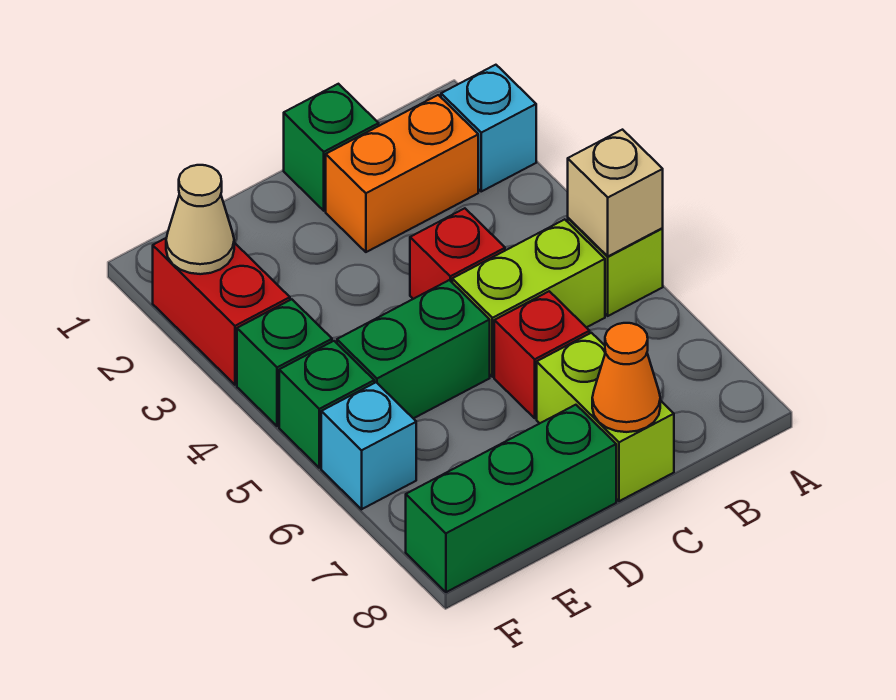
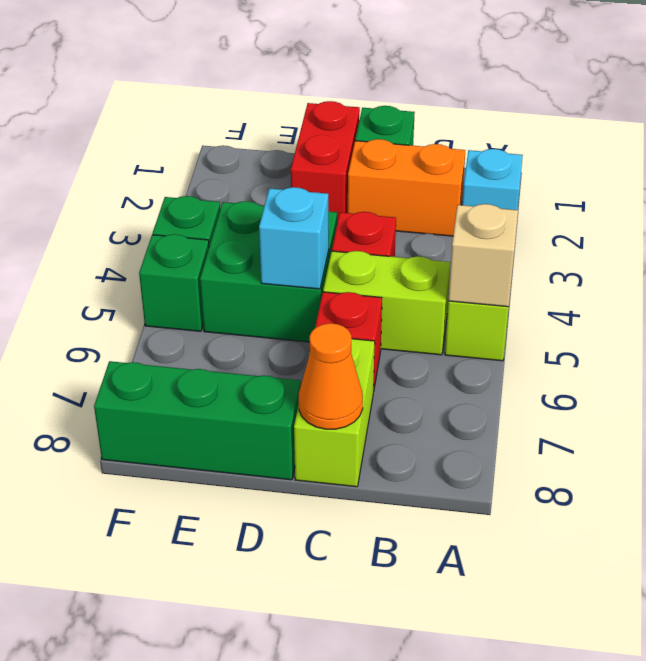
green brick D5:E5 level 1 -> green brick D4:E5 level 1
red brick F2:F3 level 1 -> red brick D1:D2 level 1
tan cone F2 level 2 -> none
cyan brick F6 level 1 -> cyan brick D5 level 2

